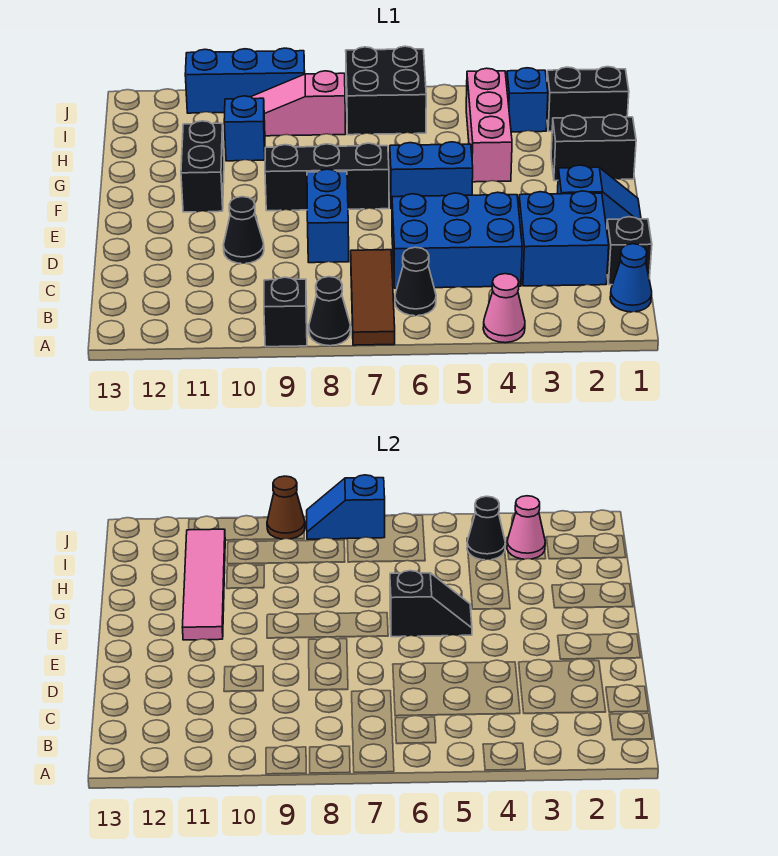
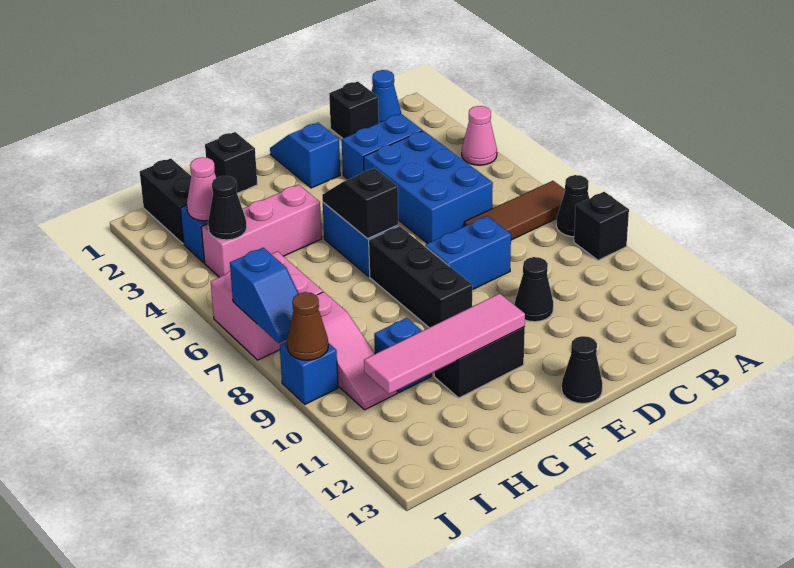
black cone B6 level 1 -> black cone E13 level 1
blue brick C2:D3 level 1 -> blue brick C3:D3 level 1
black brick G1:G2 level 1 -> black brick G1 level 1
black brick I6:J7 level 1 -> pink brick I6:J7 level 1
blue brick J9:J11 level 1 -> blue brick J9 level 1

